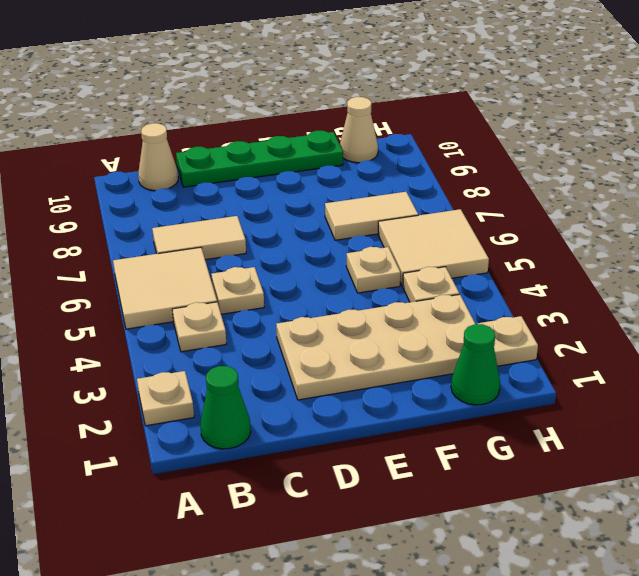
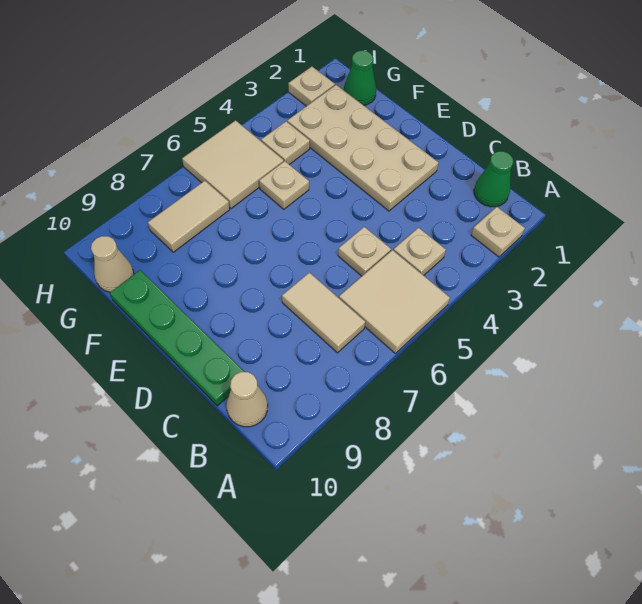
tan tile F7:G7 level 1 -> tan tile G7:G8 level 1

